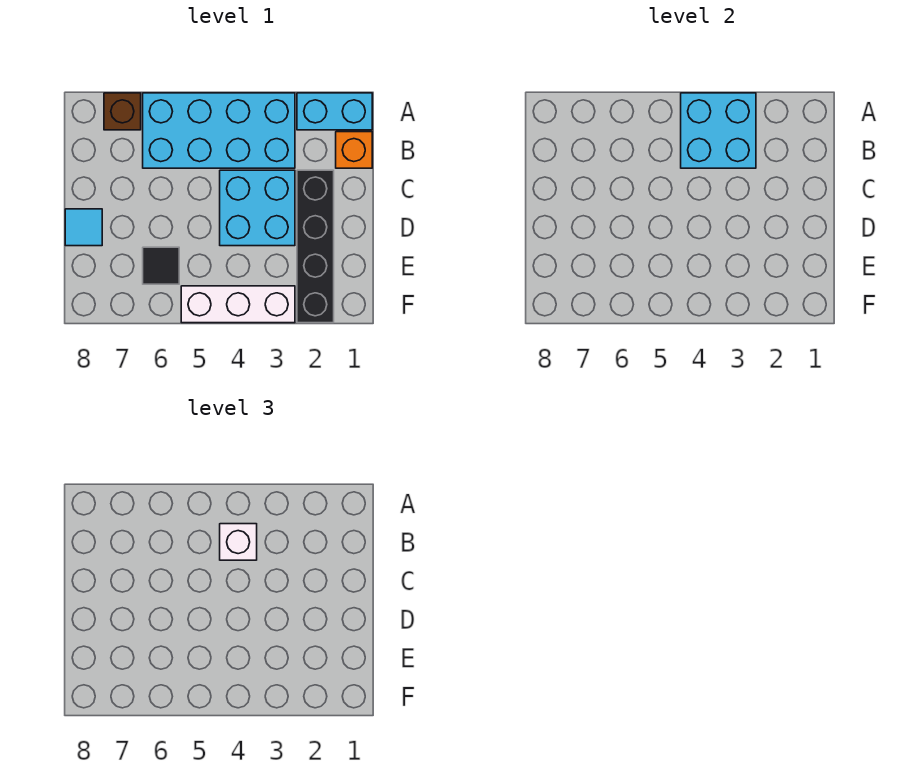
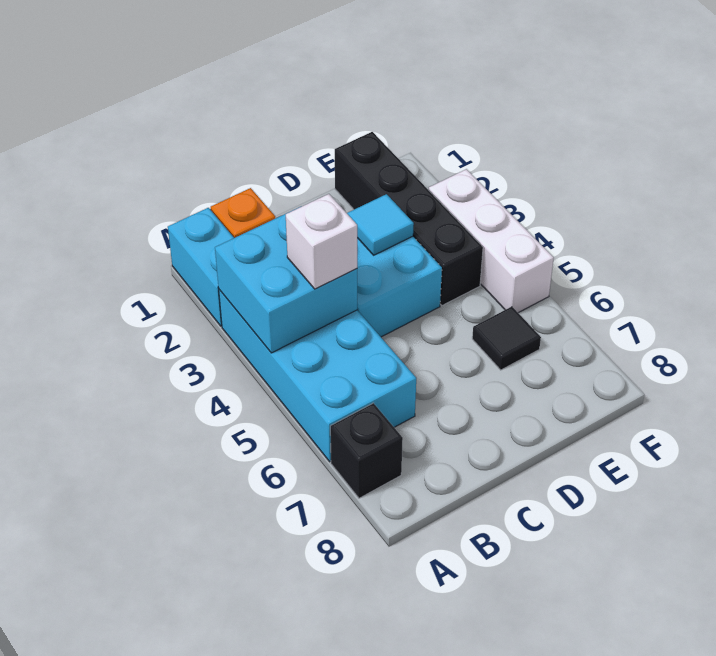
brown brick A7 level 1 -> black brick A7 level 1
black brick C2:F2 level 1 -> black brick E1:E4 level 1
cyan tile D8 level 1 -> cyan tile D3 level 2

